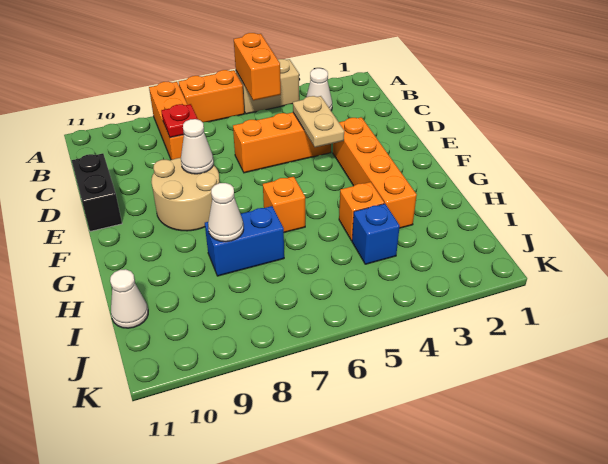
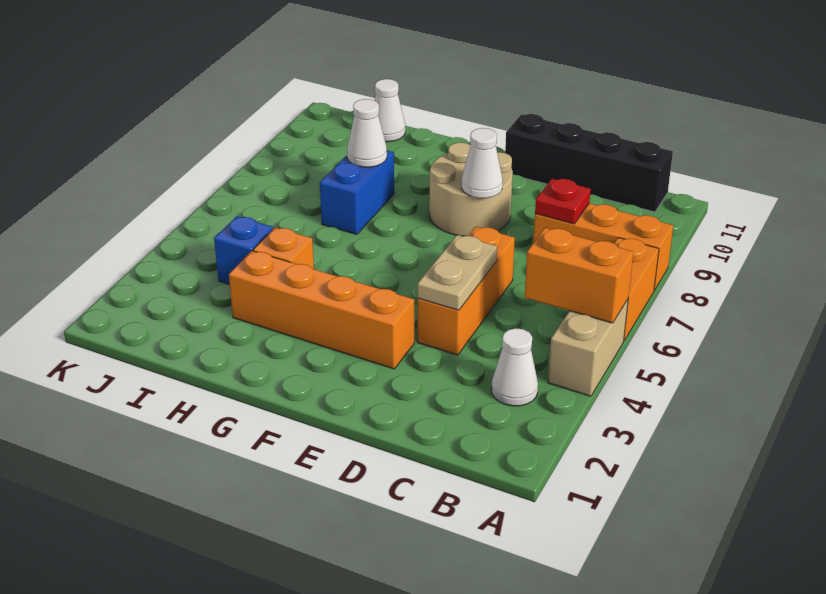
tan plate D4:E4 level 2 -> tan plate D4:D5 level 2
black brick D11:E11 level 1 -> black brick B11:E11 level 1
orange brick G6 level 1 -> none

